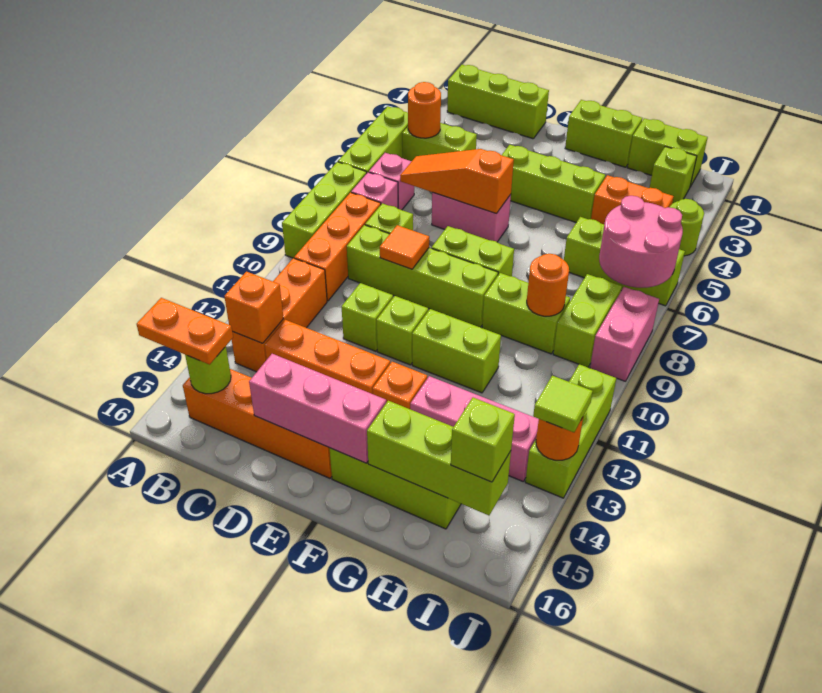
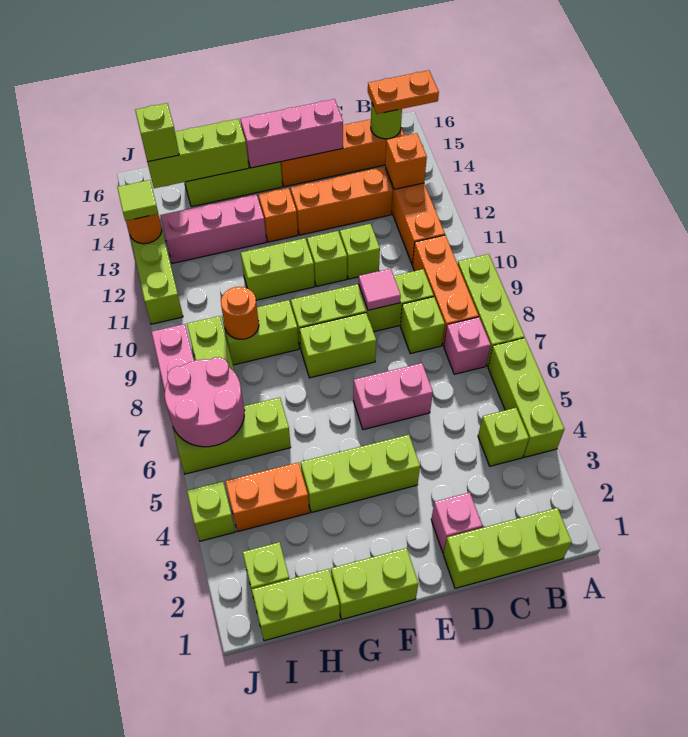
lime brick B4:C4 level 1 -> lime brick B4 level 1
orange round brick B4 level 2 -> none
pink brick B6 level 1 -> pink brick D2 level 1
orange slope C6:E6 level 2 top E -> none
orange tile D9 level 2 -> pink tile D9 level 2
lime round brick J4 level 1 -> lime brick J4 level 1

